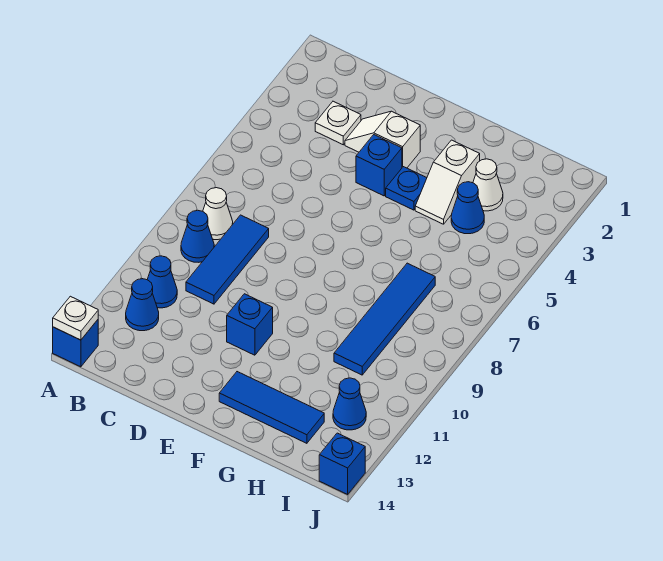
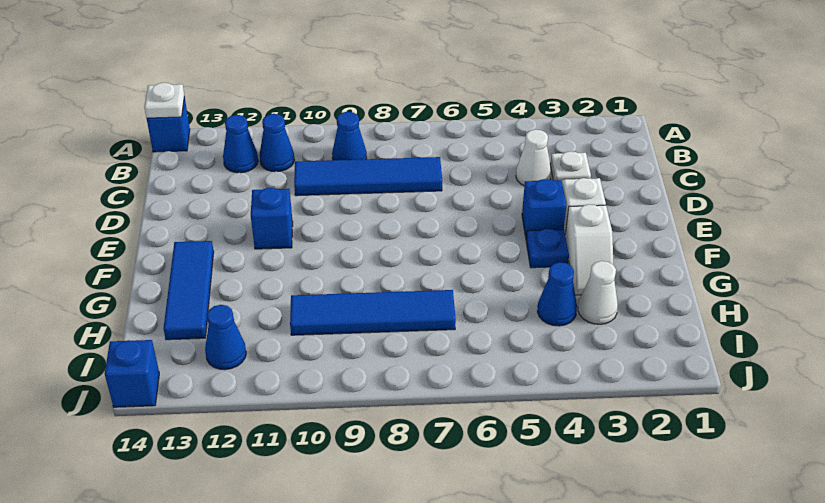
white cone B8 level 1 -> white cone C4 level 1
blue tile C8:C10 level 1 -> blue tile C7:C10 level 1
white slope G3:G4 level 1 top 3 -> white slope F3:G3 level 1 top F

